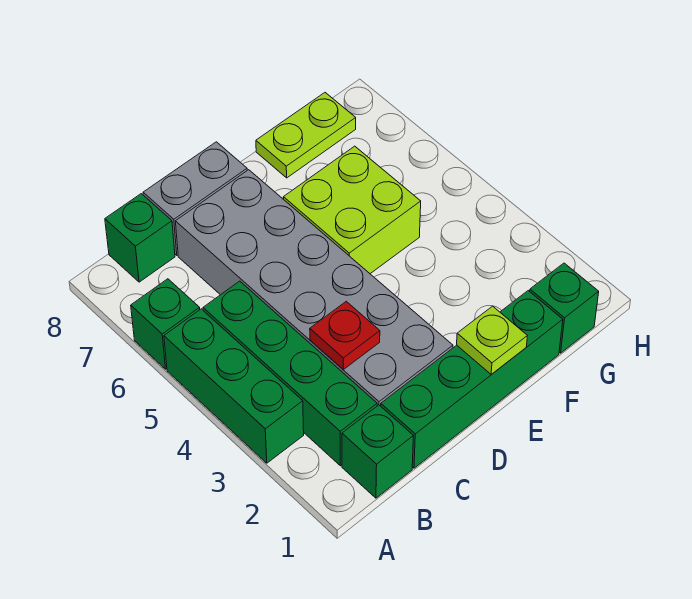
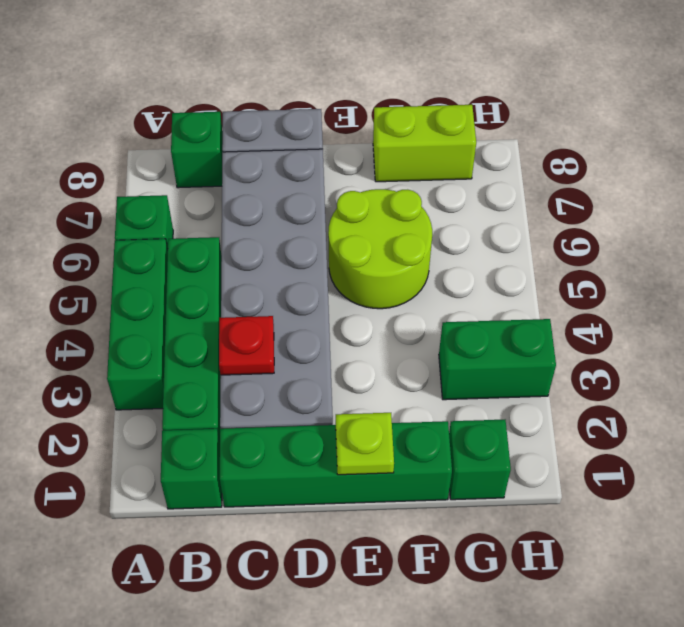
lime brick E5:F6 level 1 -> lime round brick E5:F6 level 1
lime plate F8:G8 level 1 -> lime brick F8:G8 level 1
none -> green brick G3:H3 level 1

